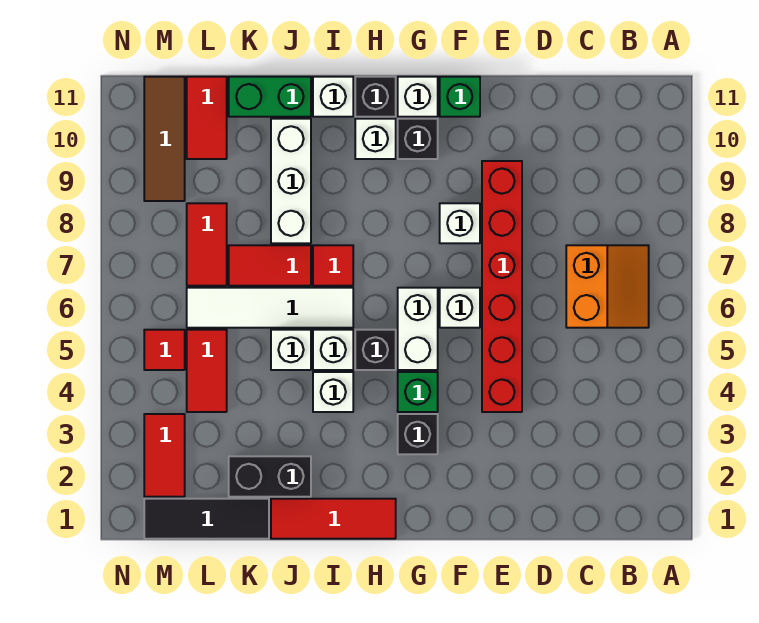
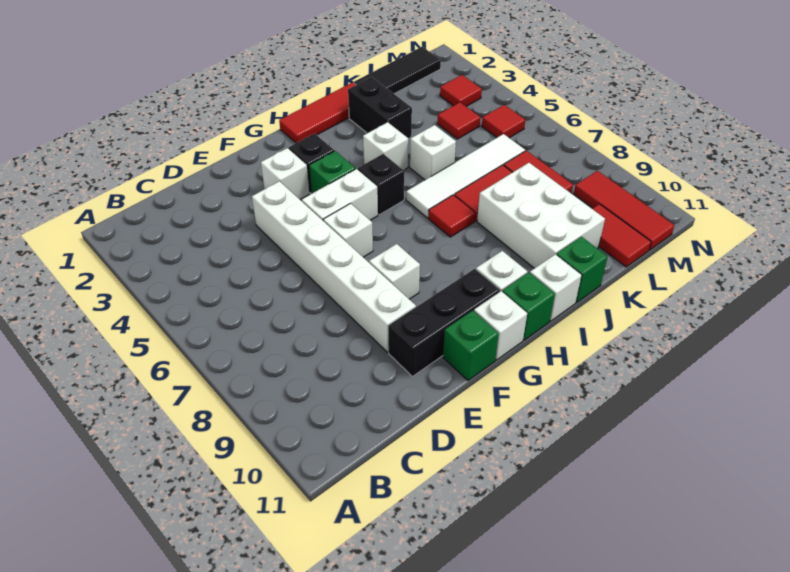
orange slope B6:C7 level 1 top C -> none
red brick E4:E9 level 1 -> white brick E4:E9 level 1
white brick G5:G6 level 1 -> white brick F5:G5 level 1
black brick G10 level 1 -> black brick E10:G10 level 1
black brick H11 level 1 -> green brick H11 level 1
white brick I5 level 1 -> white brick F3 level 1
black brick J2:K2 level 1 -> black brick J2:J3 level 1
white brick J8:J10 level 1 -> white brick J8:K10 level 1
green brick J11:K11 level 1 -> green brick J11 level 1
red tile L4:L5 level 1 -> red tile L4 level 1
red tile M2:M3 level 1 -> red tile M3 level 1
brown tile M9:M11 level 1 -> red tile M9:M11 level 1

